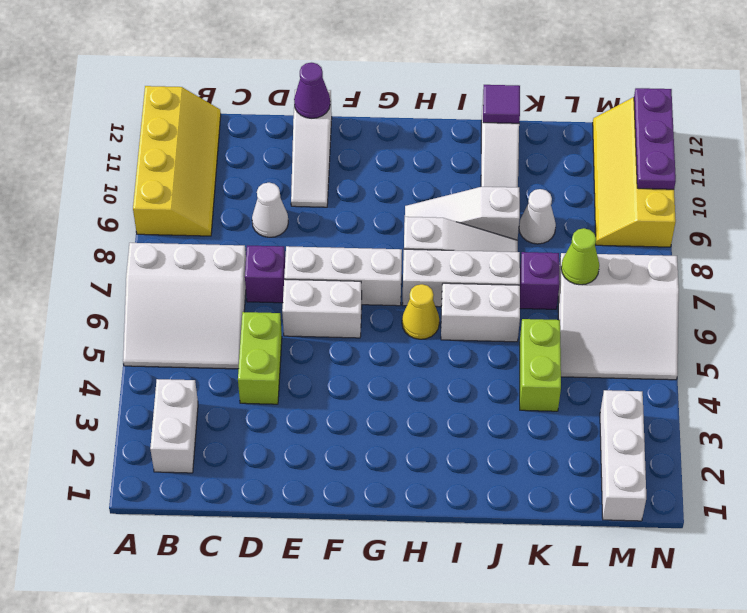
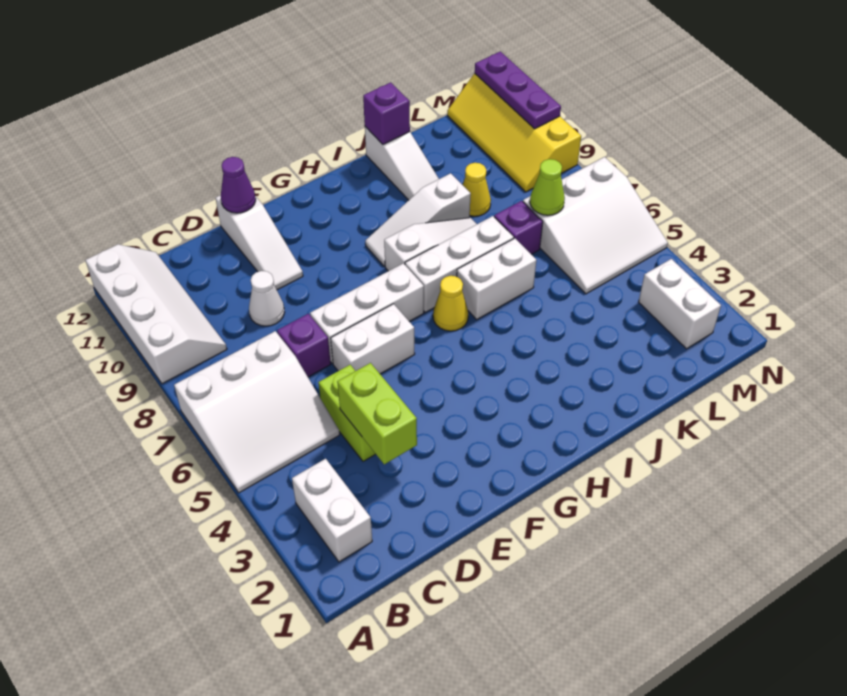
yellow slope A9:B12 level 1 top A -> white slope A9:B12 level 1 top A
purple tile J12 level 2 -> purple brick J12 level 2
lime brick K4:K5 level 1 -> lime brick D3:D4 level 2
white cone K9 level 1 -> yellow cone K9 level 1
white brick M1:M3 level 1 -> white brick M2:M3 level 1

